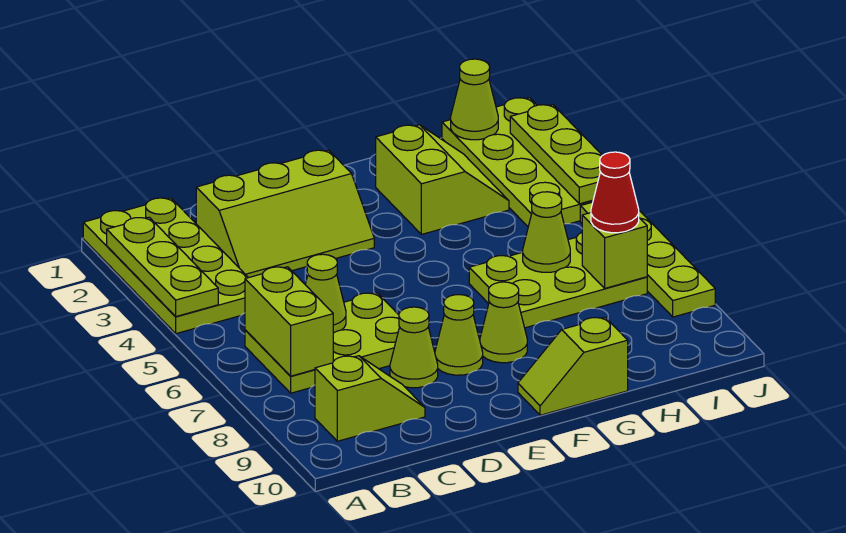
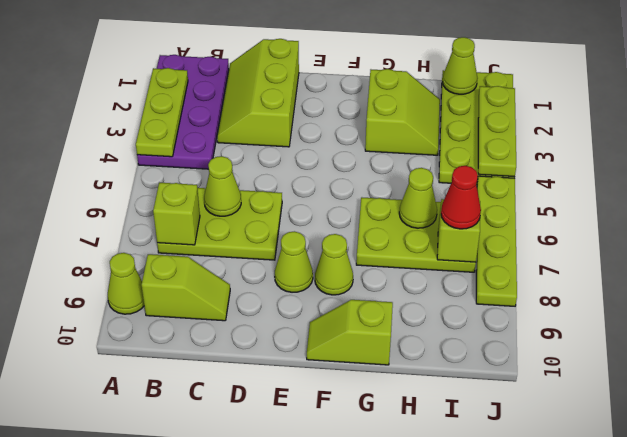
lime plate A1:B4 level 1 -> purple plate A1:B4 level 1
lime brick B6:B7 level 2 -> lime brick B7 level 2
lime slope C2:E3 level 1 top 2 -> lime slope C1:D3 level 1 top D
lime cone D8 level 1 -> lime cone A9 level 1

